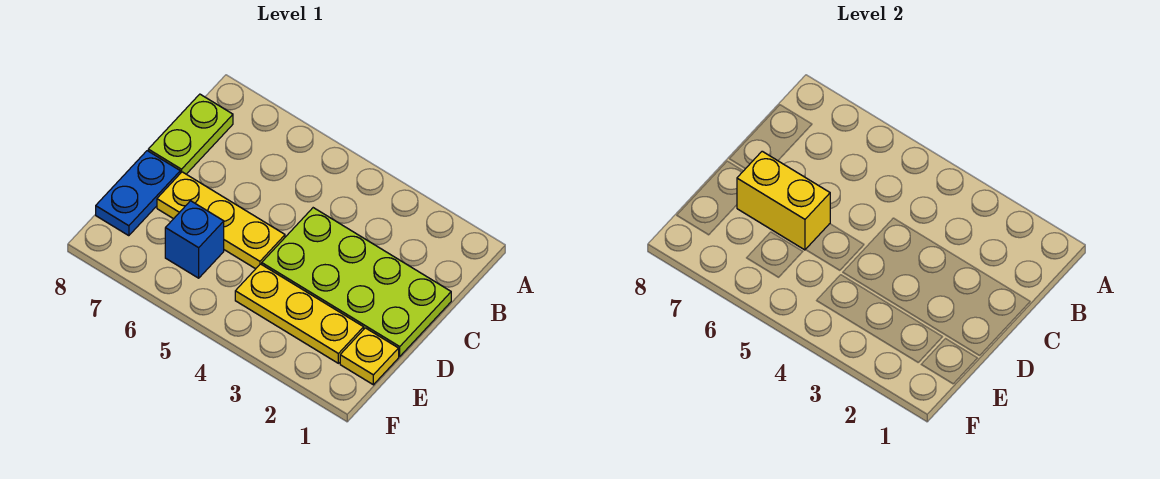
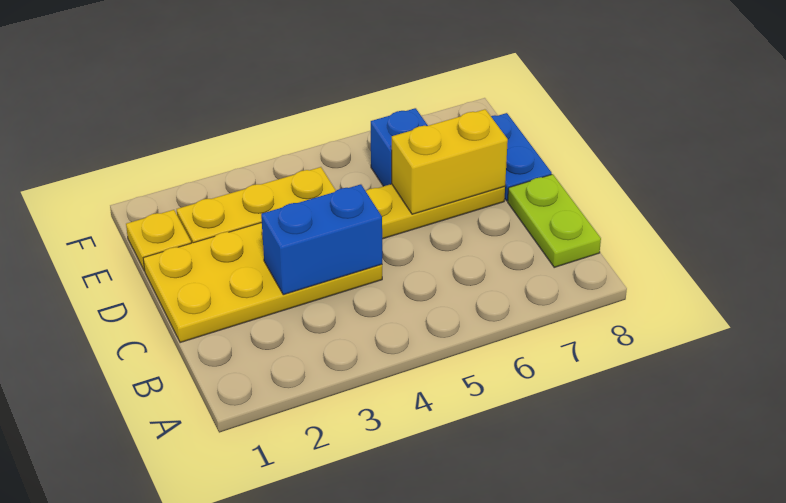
lime plate C1:D4 level 1 -> yellow plate C1:D4 level 1
none -> blue brick C3:C4 level 2

